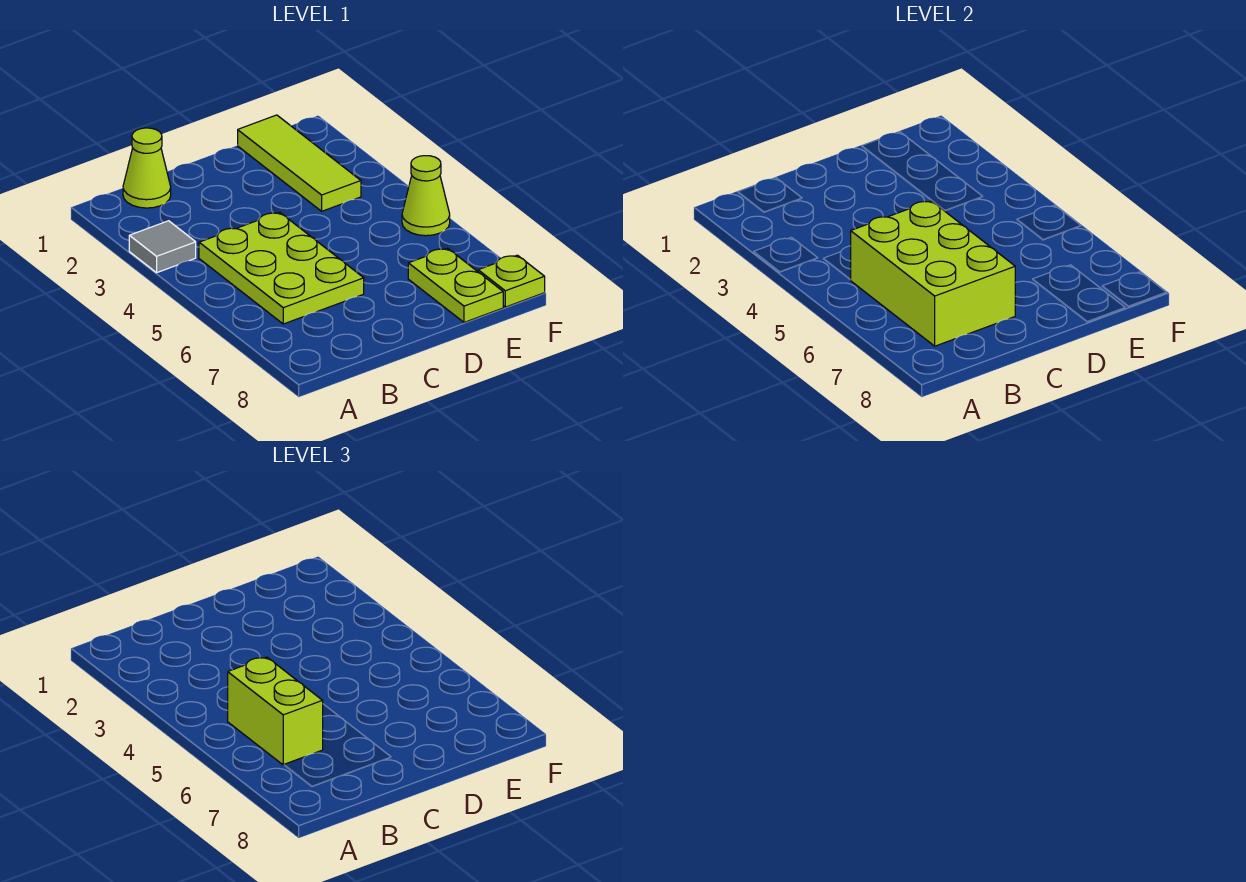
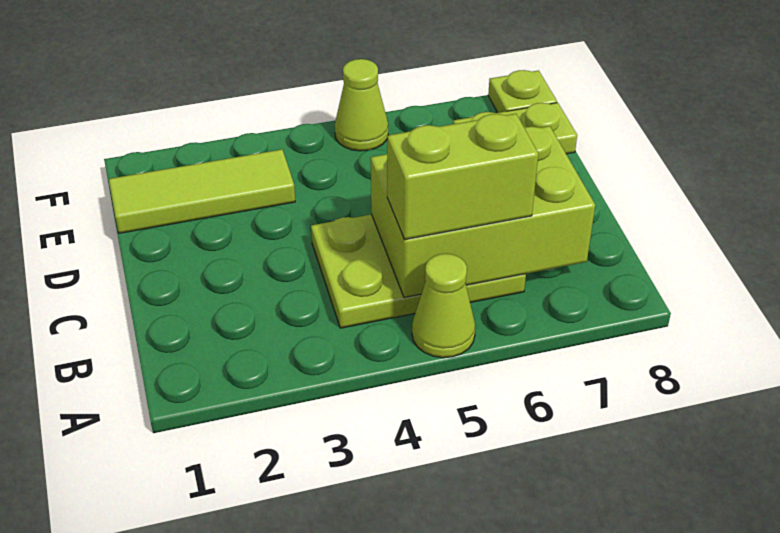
grey tile A3 level 1 -> none
lime cone B1 level 1 -> lime cone A5 level 1

